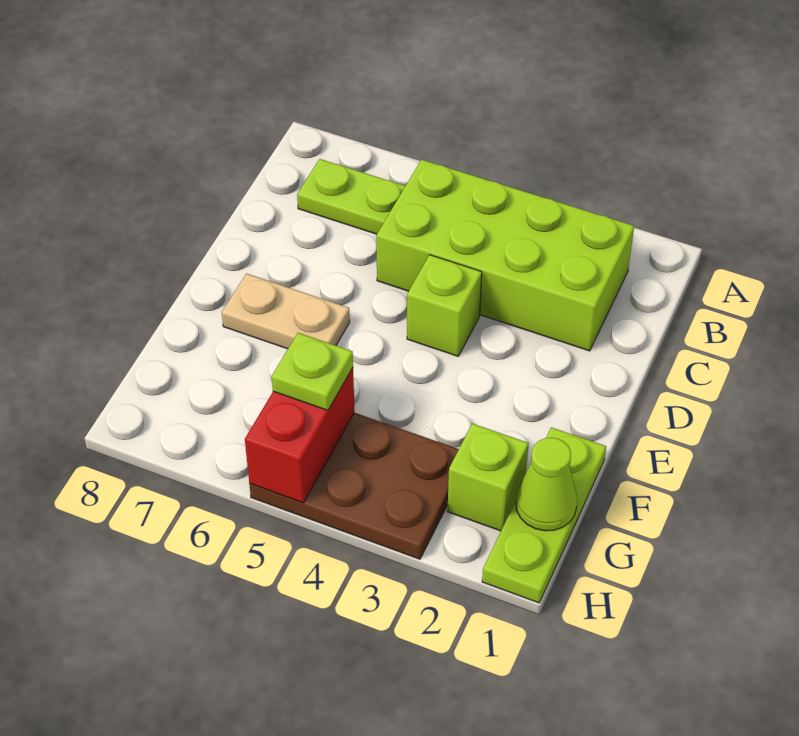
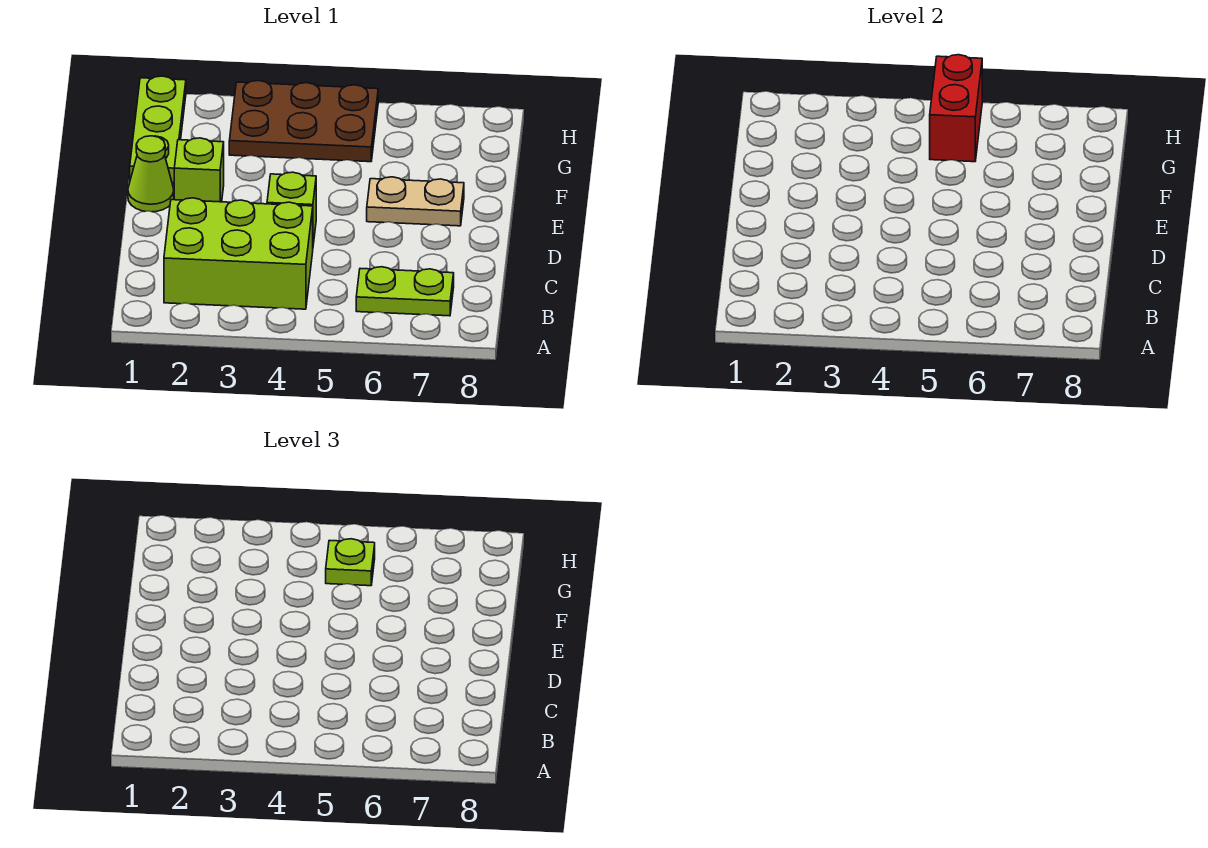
lime brick B2:C5 level 1 -> lime brick B2:C4 level 1
lime cone G1 level 2 -> lime cone E1 level 1
lime brick G2 level 1 -> lime brick E2 level 1

